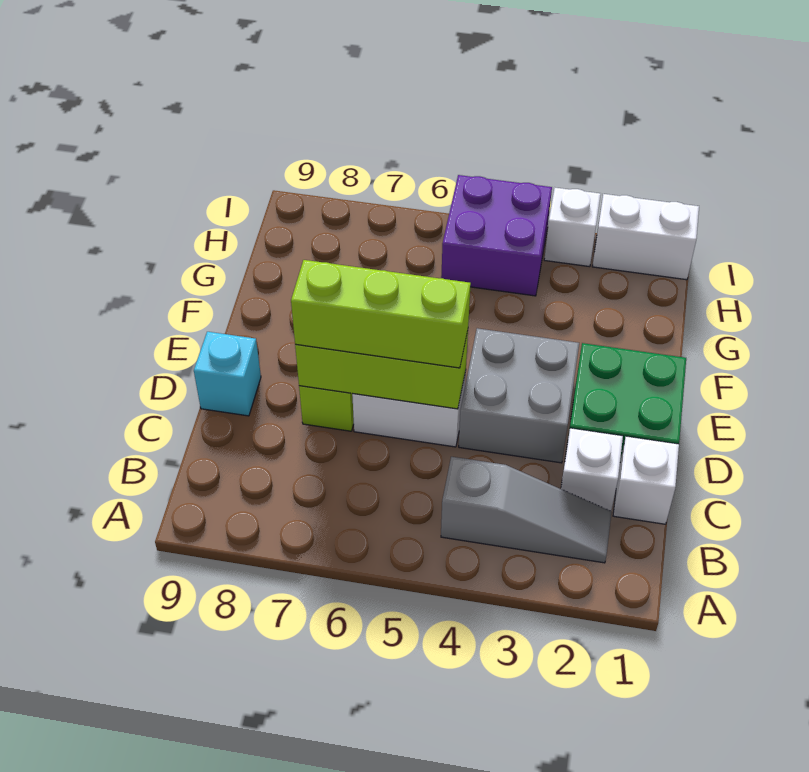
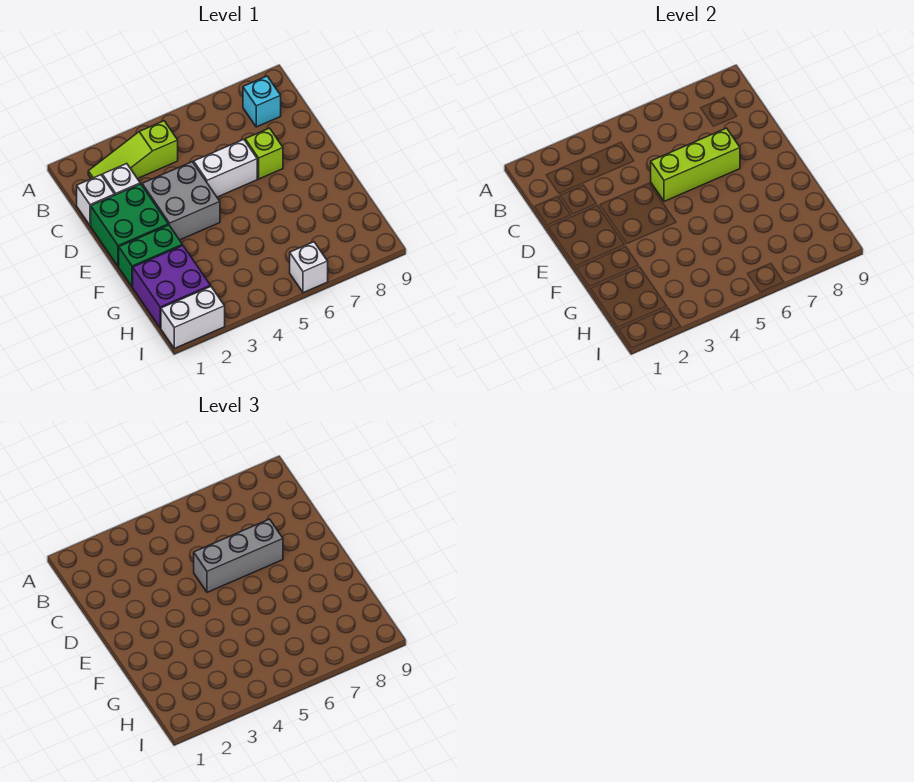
grey slope B2:B4 level 1 top 4 -> lime slope B2:B4 level 1 top 4
lime brick D5:D7 level 3 -> grey brick D5:D7 level 3
cyan brick D9 level 1 -> cyan brick B8 level 1
none -> green brick F1:F2 level 1
purple brick H4:I5 level 1 -> purple brick G1:H2 level 1
white brick I3 level 1 -> white brick I6 level 1

